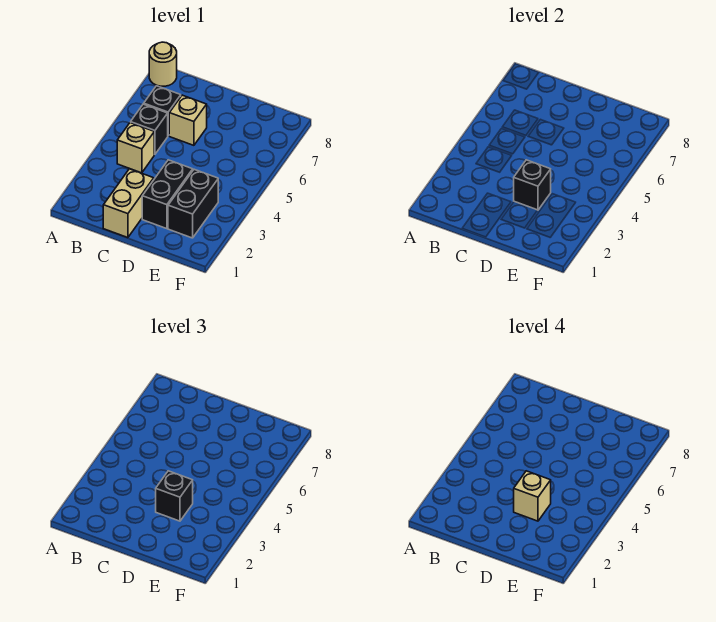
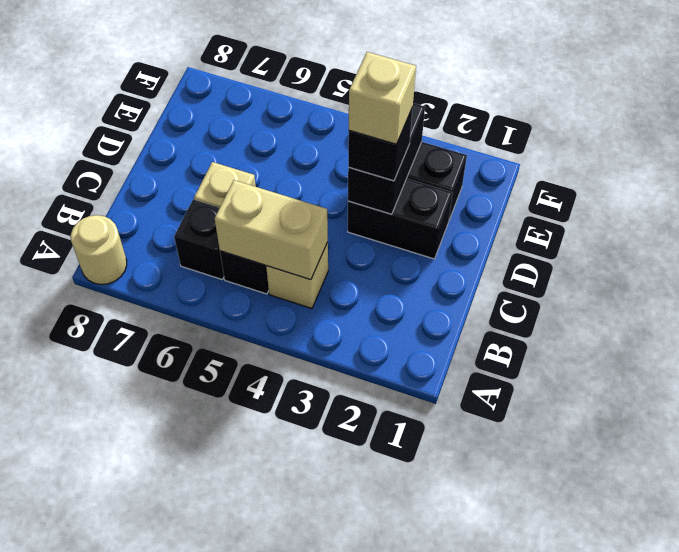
tan brick C1:C2 level 1 -> tan brick B4:B5 level 2
black brick D3 level 2 -> black brick D3:E3 level 2

